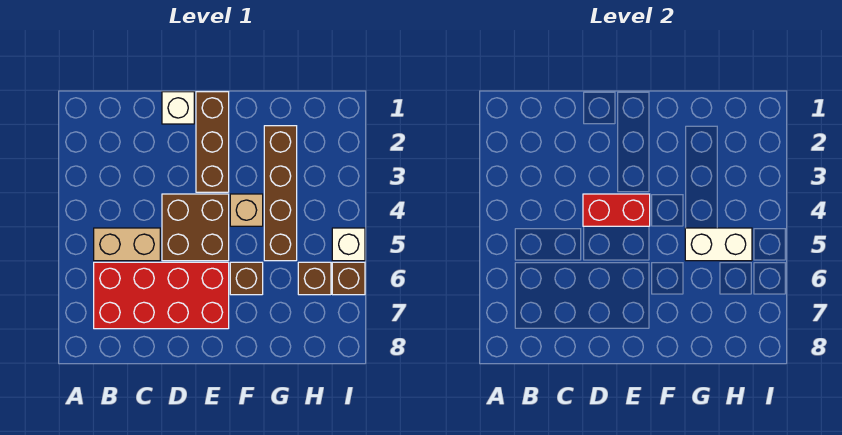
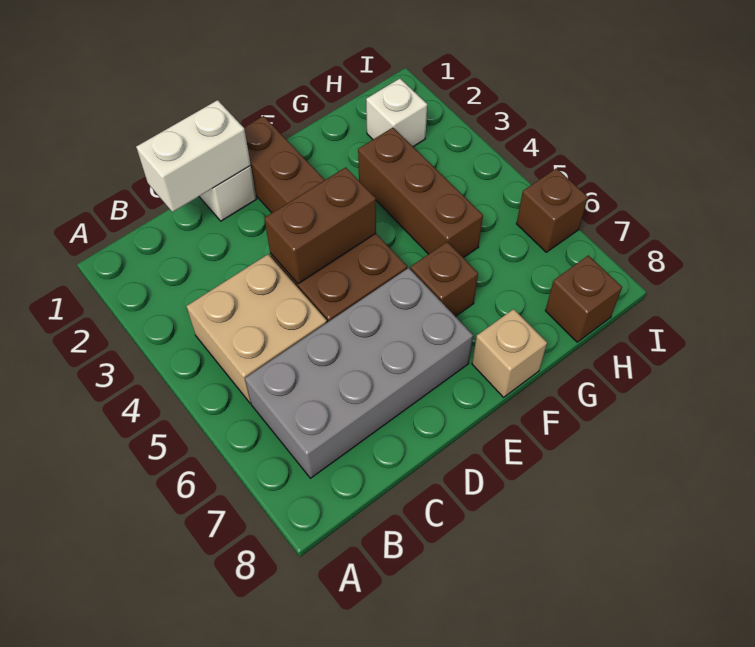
tan brick B5:C5 level 1 -> tan brick B4:C5 level 1
red brick B6:E7 level 1 -> grey brick B6:E7 level 1
red brick D4:E4 level 2 -> brown brick D4:E4 level 2
tan brick F4 level 1 -> tan brick F8 level 1
brown brick G2:G5 level 1 -> brown brick G3:G5 level 1
white brick G5:H5 level 2 -> white brick C1:D1 level 2
brown brick H6 level 1 -> brown brick H8 level 1
white brick I5 level 1 -> white brick H2 level 1

